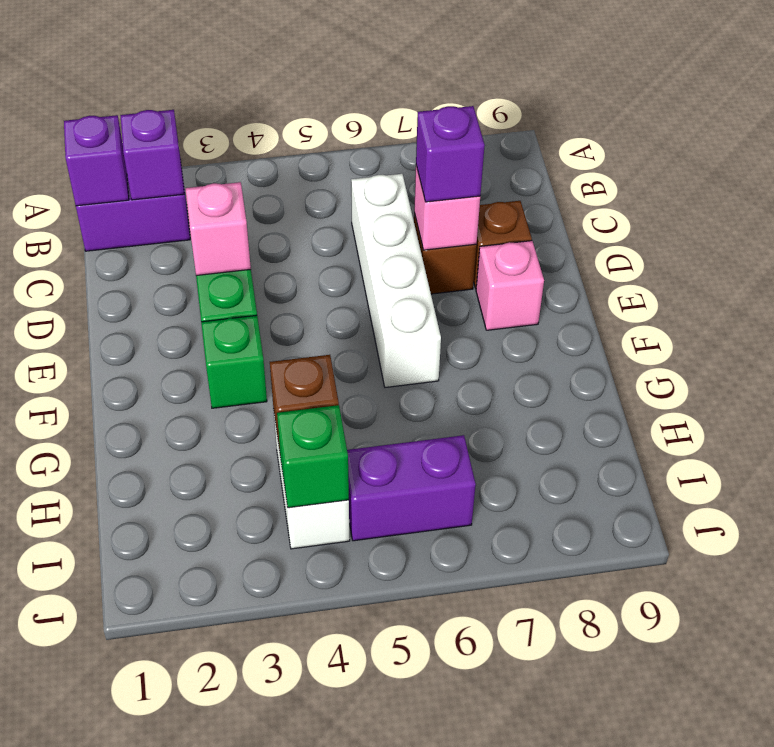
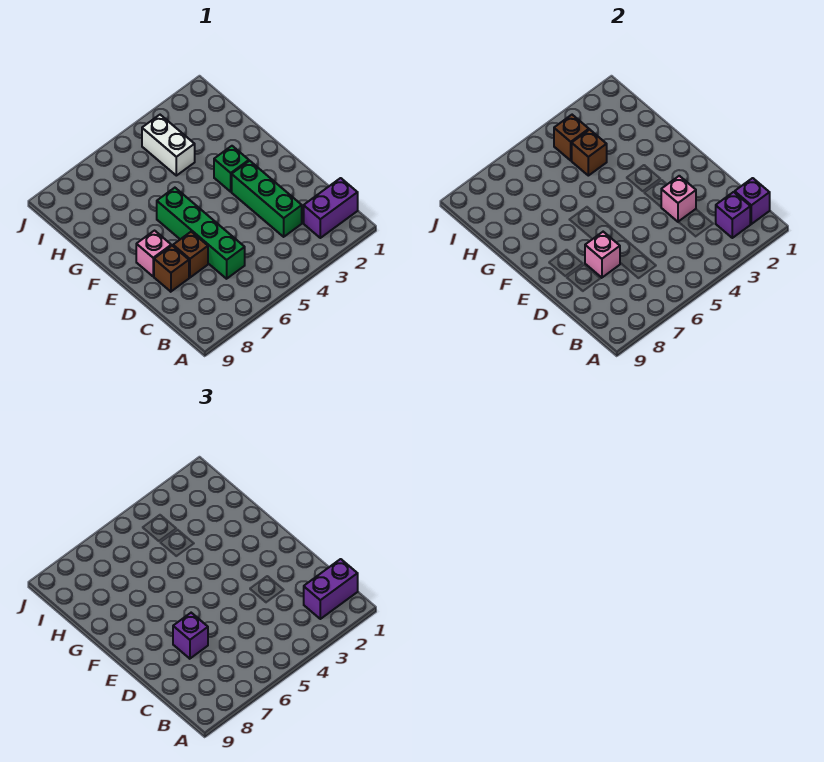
white brick C6:F6 level 1 -> green brick C6:F6 level 1
green brick I4 level 2 -> brown brick I4 level 2
purple brick I5:I6 level 1 -> purple brick B1:B2 level 3

